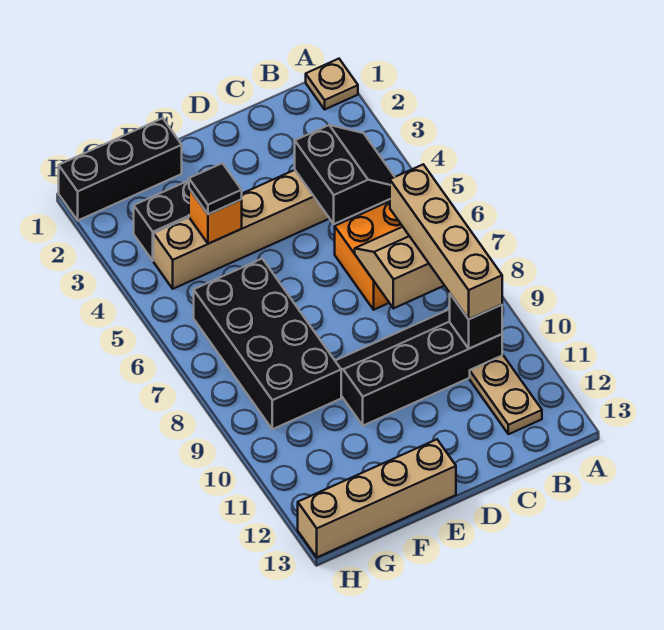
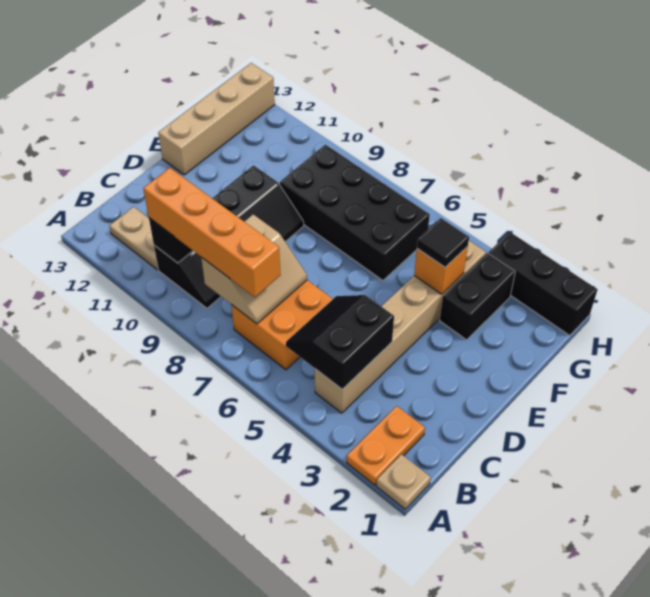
none -> orange plate A2:B2 level 1
black slope B4:C5 level 2 top C -> black slope B4:C5 level 2 top 4
tan brick B7:B10 level 3 -> orange brick B7:B10 level 3
black brick F1:H1 level 1 -> black brick H1:H3 level 1

